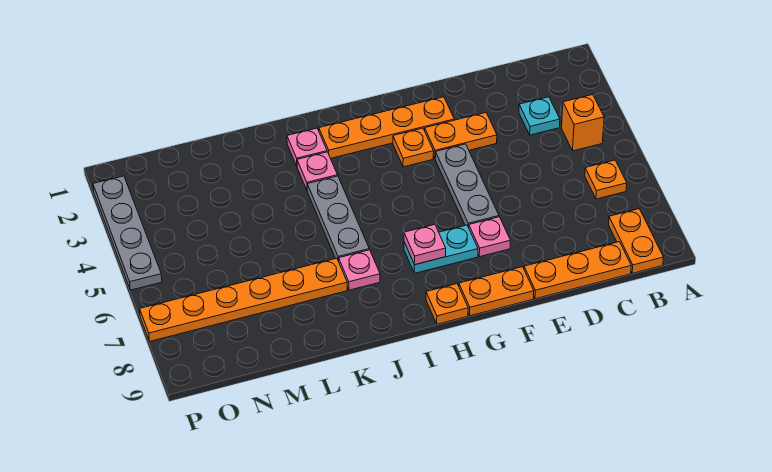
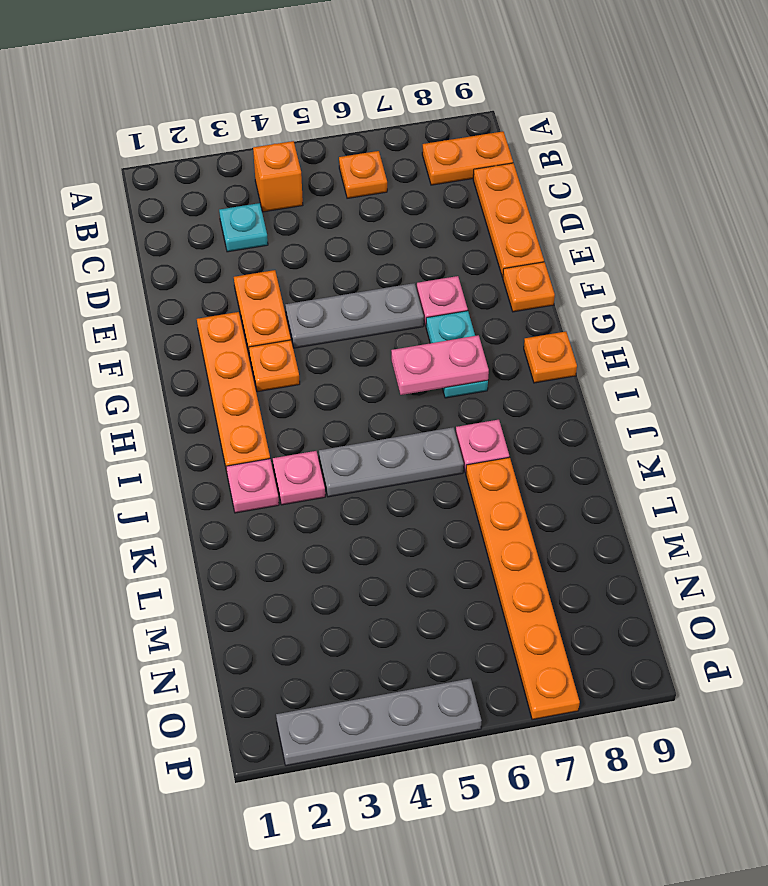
orange plate F9:G9 level 1 -> orange plate F9 level 1
pink plate H7 level 2 -> pink plate H6:H7 level 2

